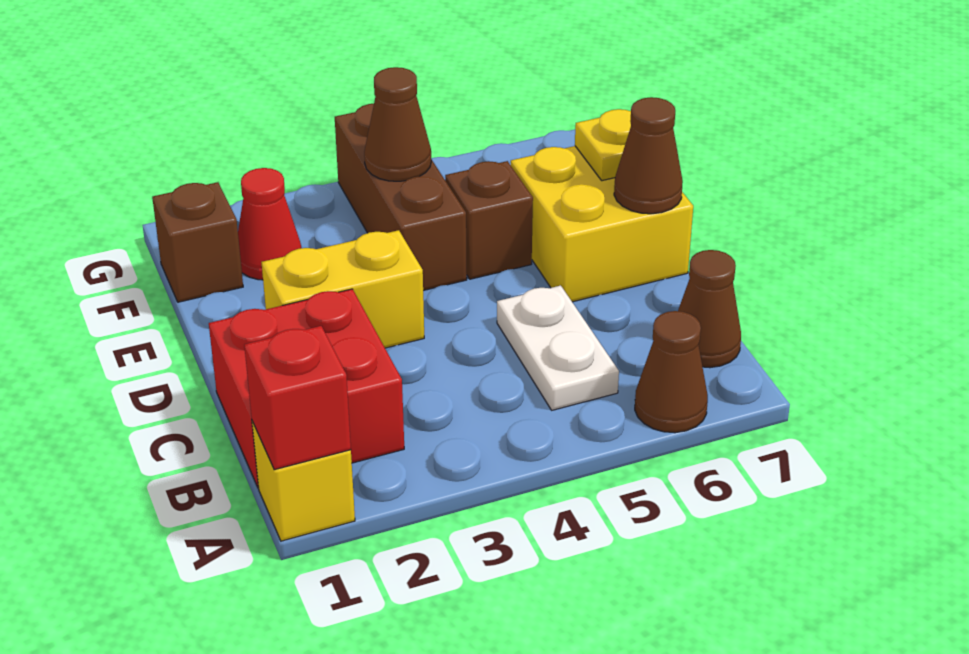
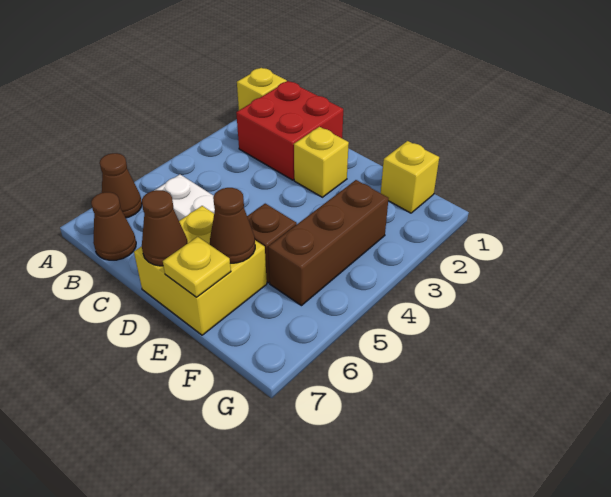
red brick A1 level 2 -> none
yellow brick D2:D3 level 1 -> yellow brick D2 level 1
brown brick E4:G4 level 1 -> brown brick F3:F5 level 1
brown brick F1 level 1 -> yellow brick F1 level 1
red cone F2 level 1 -> none
brown cone F4 level 2 -> brown cone E6 level 2

